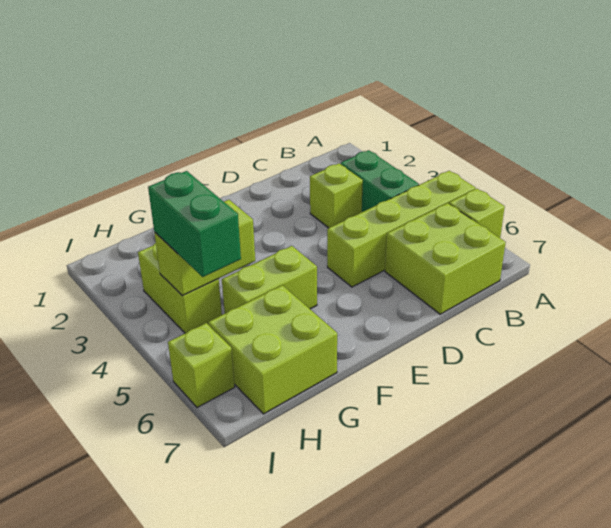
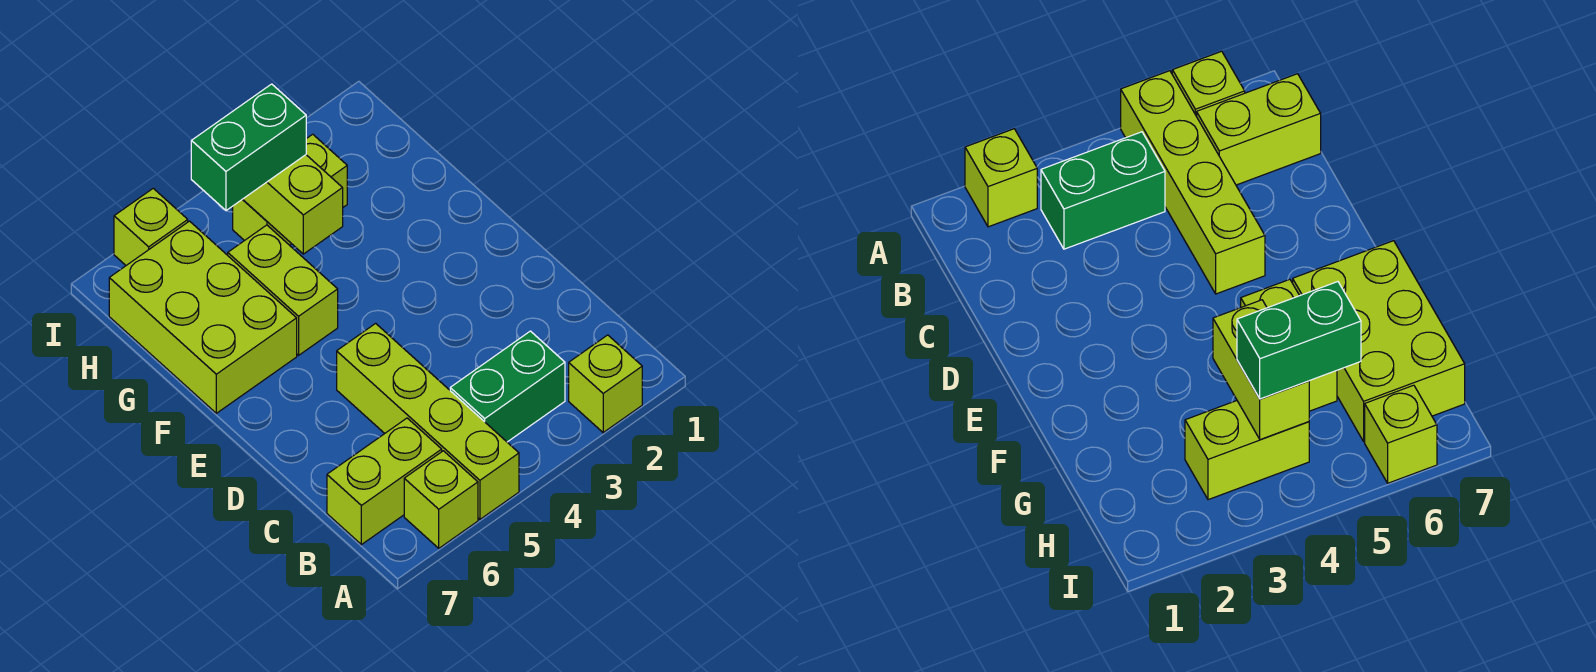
lime brick B6:C7 level 1 -> lime brick B6:B7 level 1
lime brick C3 level 1 -> lime brick A2 level 1
lime brick G6:H7 level 1 -> lime brick F6:H7 level 1

